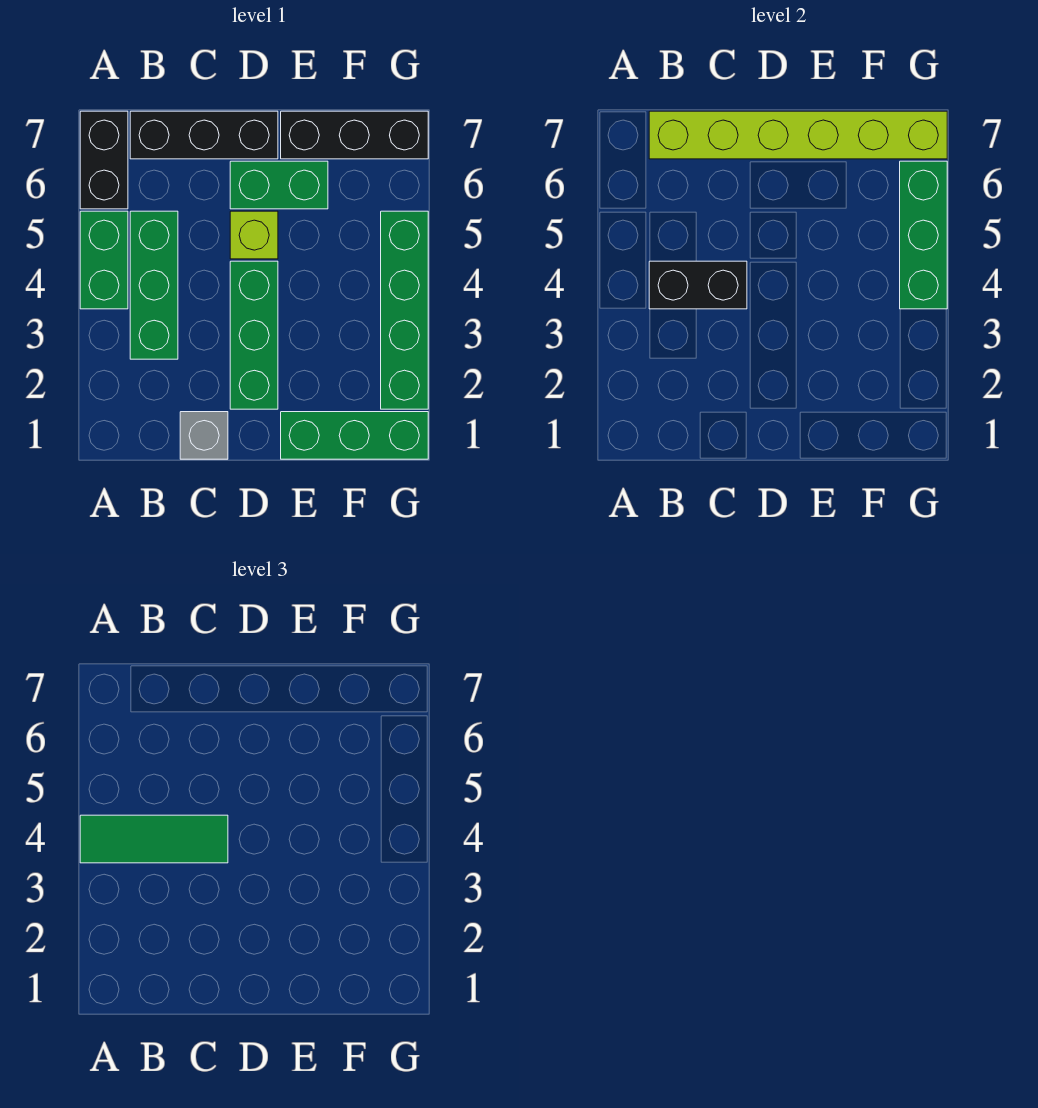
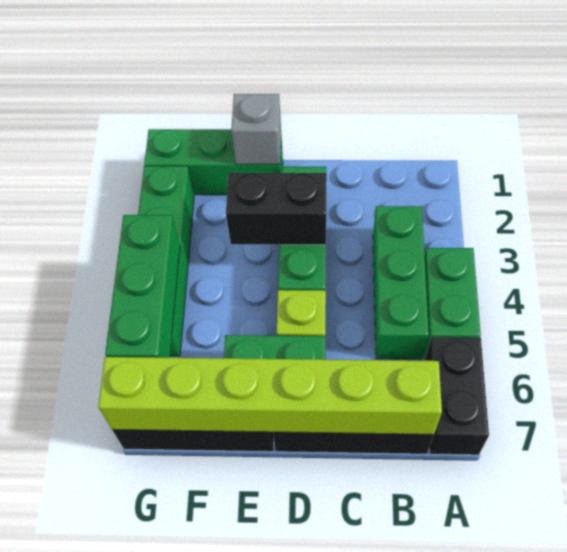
green tile A4:C4 level 3 -> none
black brick B4:C4 level 2 -> black brick D3:E3 level 2
grey brick C1 level 1 -> grey brick E1 level 2

